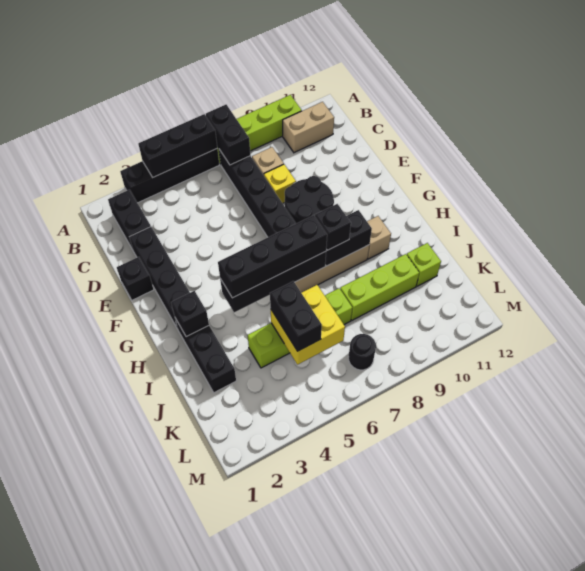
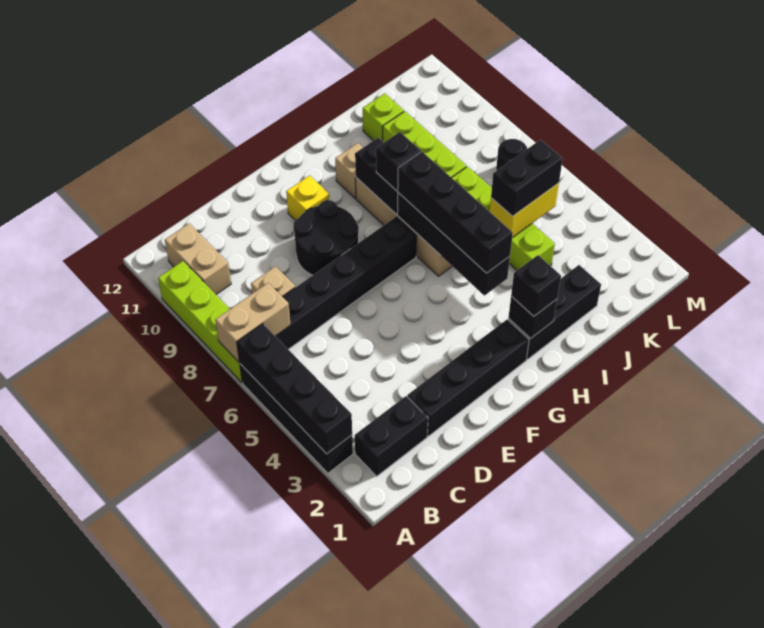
black brick A4:A6 level 2 -> black brick A3:A6 level 2
black brick A7:B7 level 2 -> tan brick A7:B7 level 2
yellow brick D8 level 1 -> yellow brick F10 level 1
black brick E1 level 1 -> black brick H2 level 3
yellow brick J5:K6 level 2 -> yellow brick J5:K5 level 2

